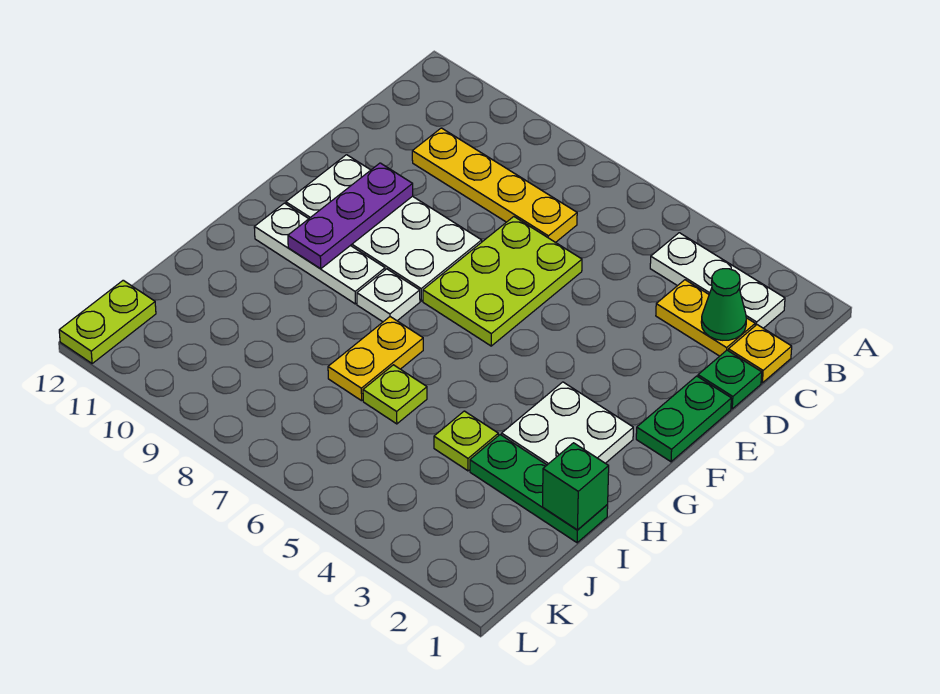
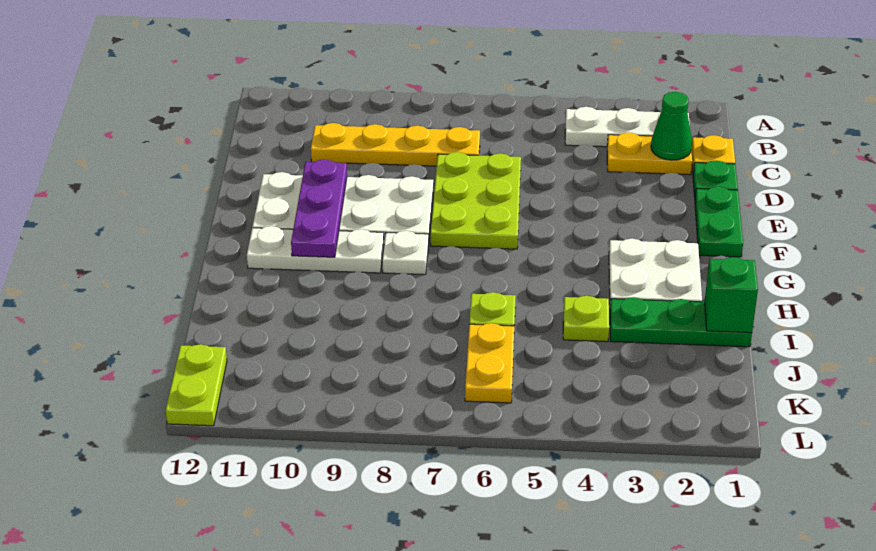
yellow plate H7:I7 level 1 -> yellow plate J6:K6 level 1

